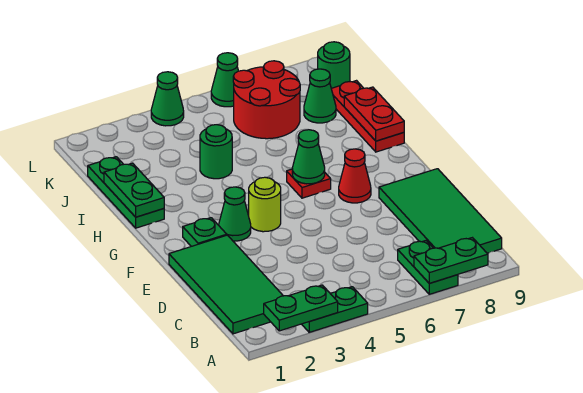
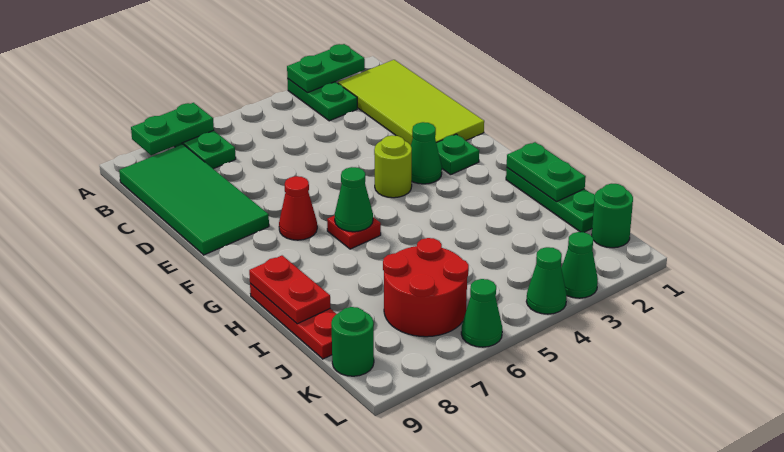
green plate A3:A4 level 1 -> green plate A3:B3 level 1
green tile B1:E2 level 1 -> lime tile B1:E2 level 1
green round brick I4 level 1 -> green round brick K1 level 1
green cone J8 level 1 -> green cone L3 level 1

